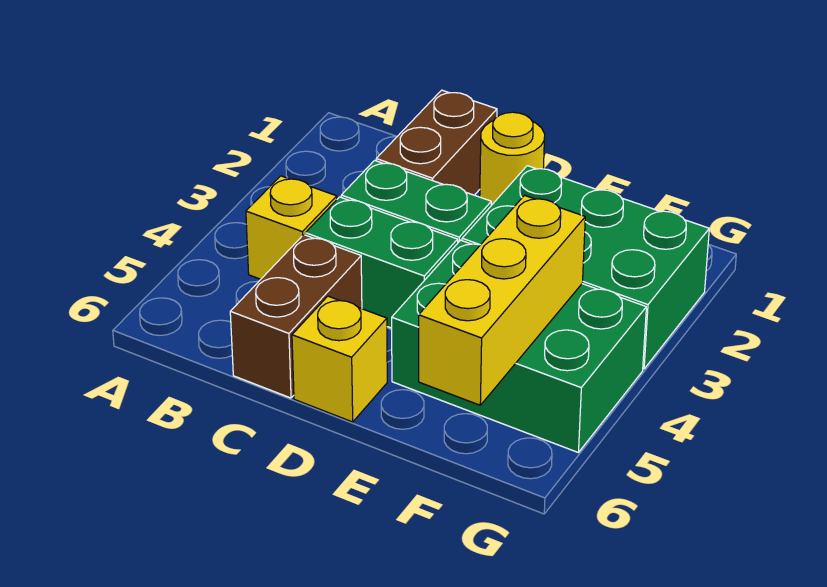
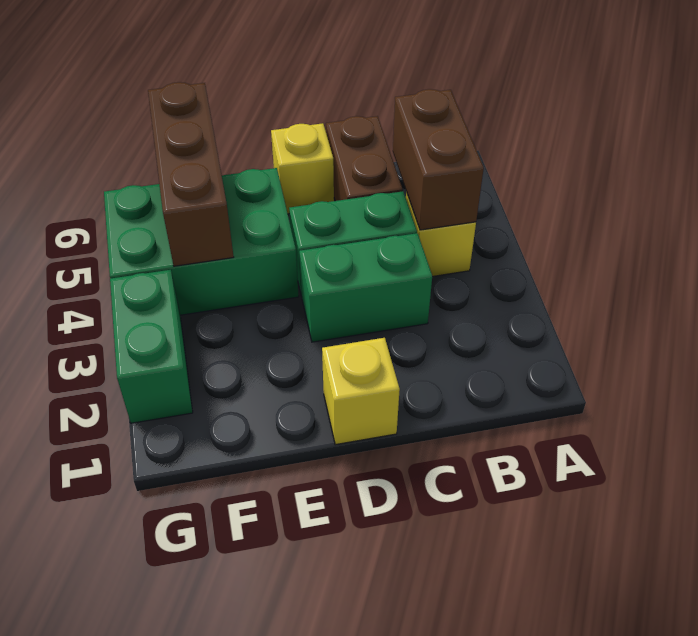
brown brick C1:C2 level 1 -> brown brick B4:B5 level 2
yellow round brick D1 level 1 -> yellow brick D1 level 1
green brick E2:G3 level 1 -> green brick G2:G3 level 1
yellow brick F4:F6 level 2 -> brown brick F4:F6 level 2

